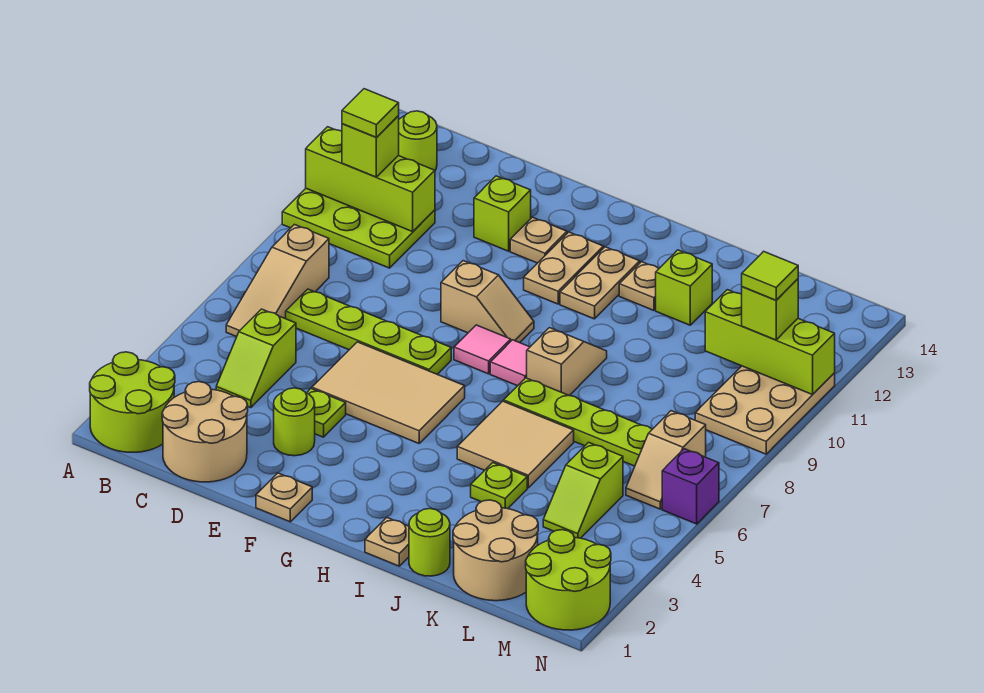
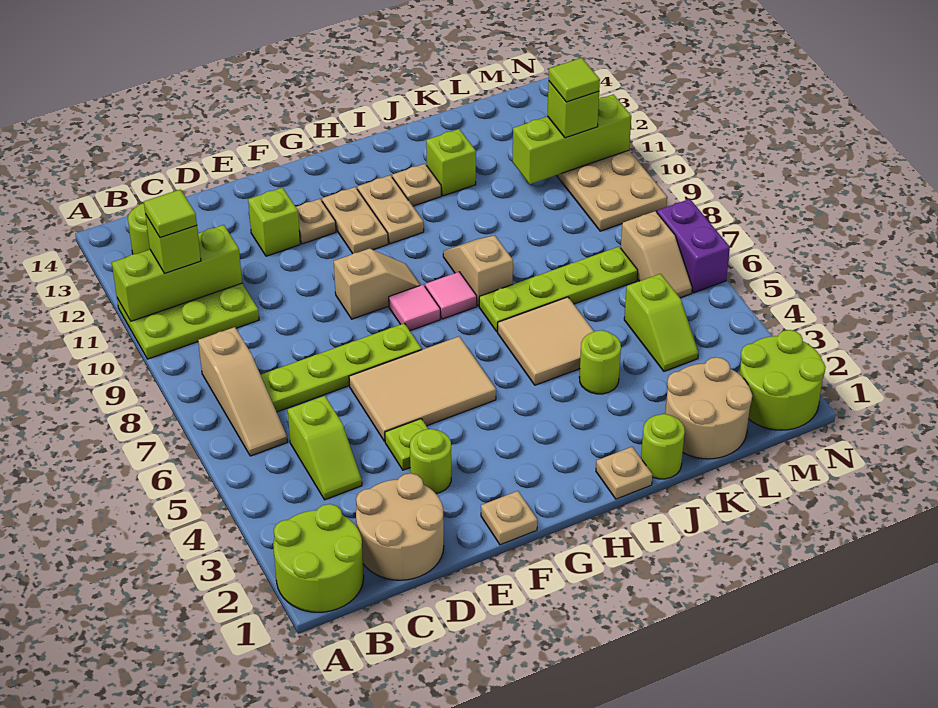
lime plate J4 level 1 -> lime round brick J4 level 1
purple brick N6 level 1 -> purple brick N6:N7 level 1

